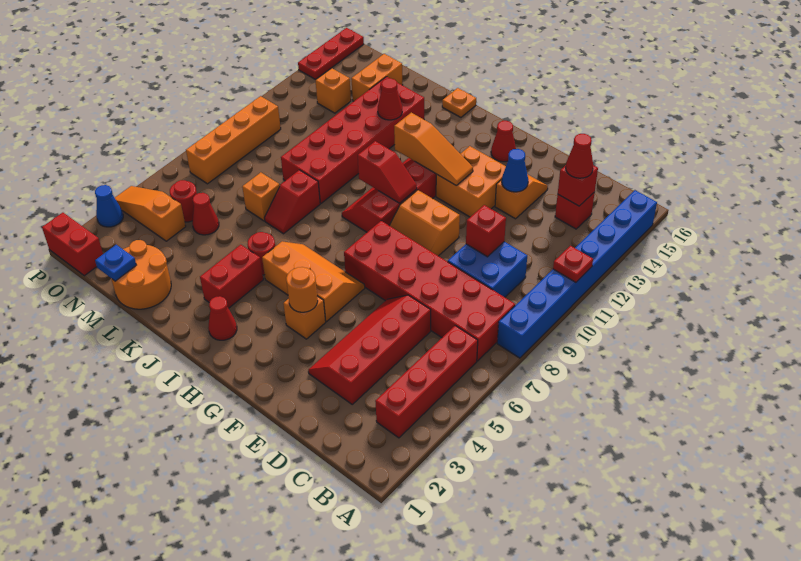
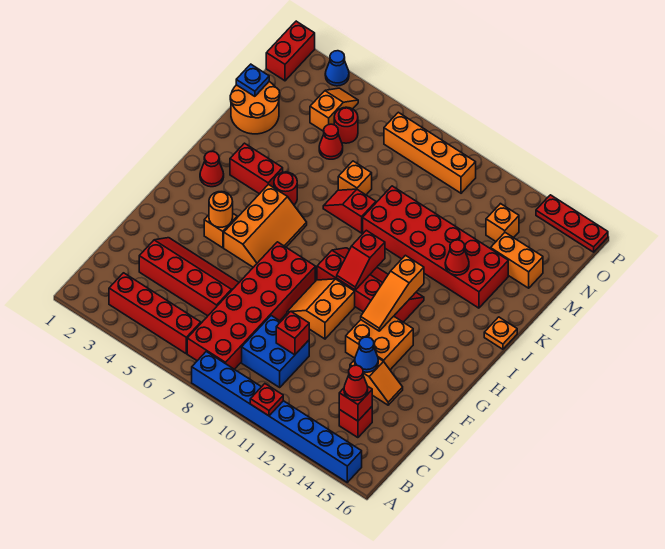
red cone G15 level 1 -> none
orange slope N4:P4 level 1 top N -> orange slope N4:O4 level 1 top N

